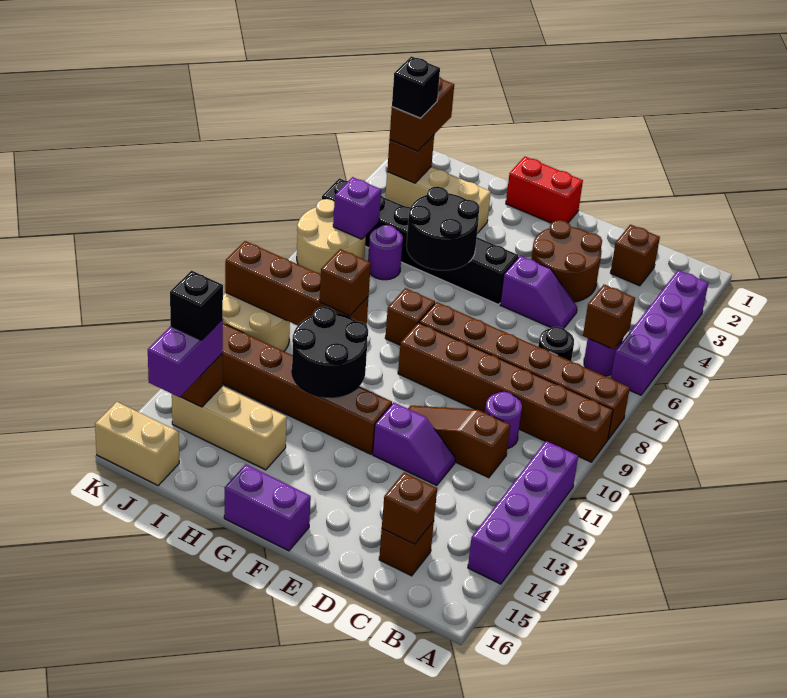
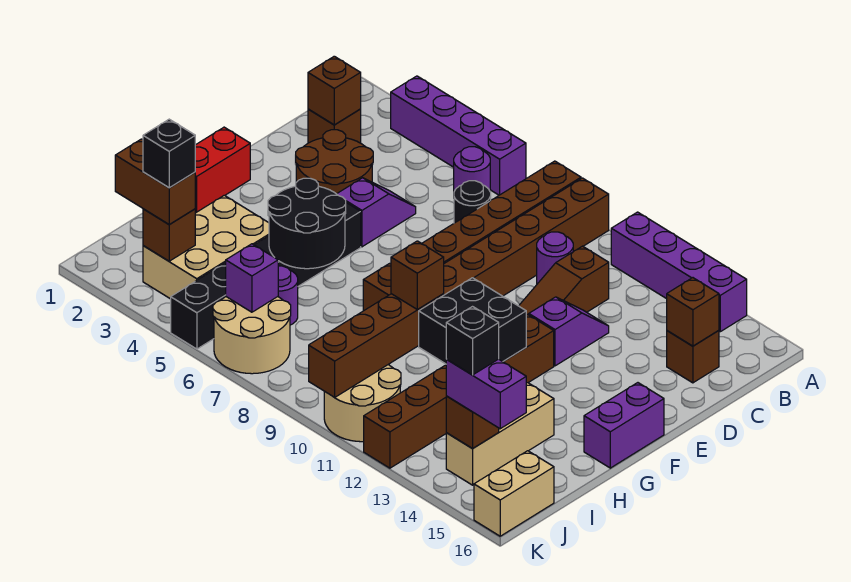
brown brick B6 level 2 -> brown brick C2 level 2
black round brick G11:H12 level 2 -> black brick G11:H12 level 2
tan brick H3:J3 level 1 -> tan brick H3:J4 level 1

